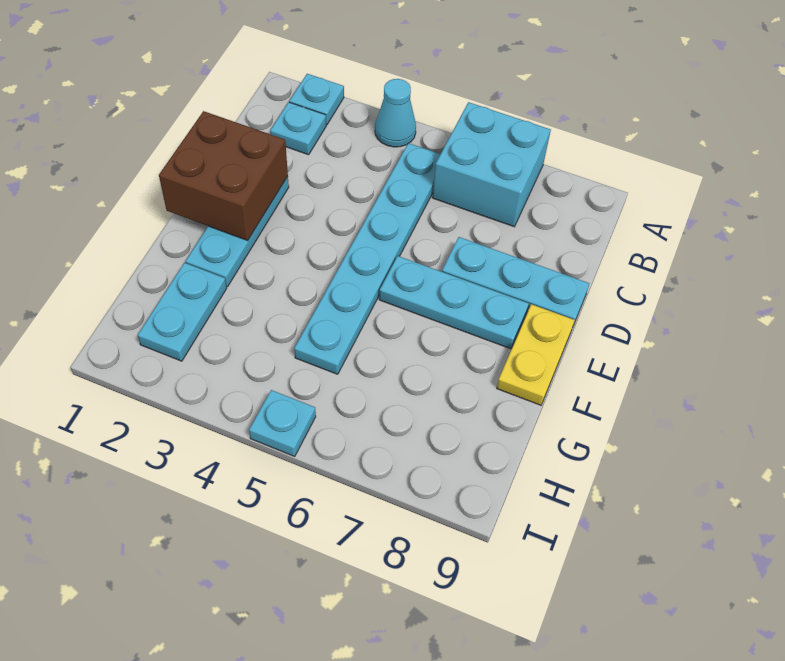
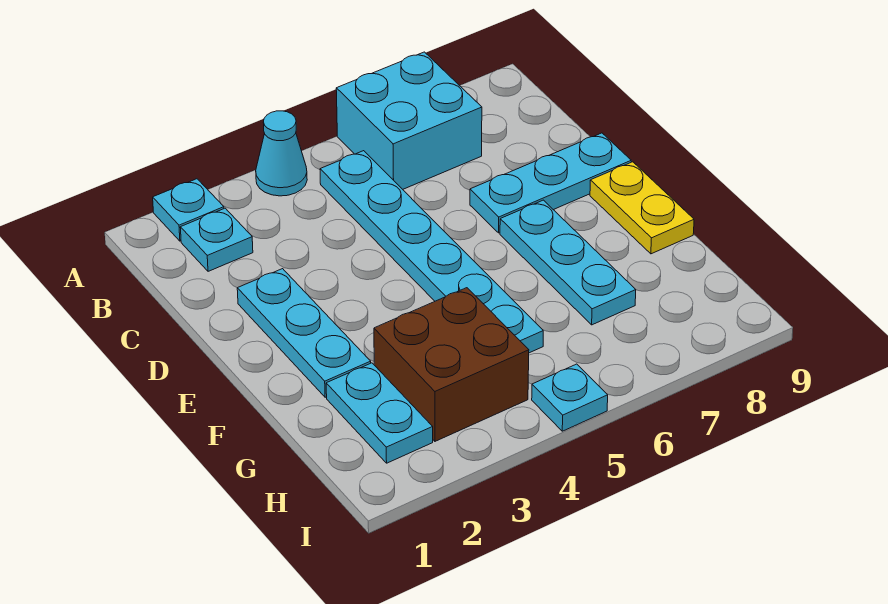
brown brick D1:E2 level 2 -> brown brick G3:H4 level 1
cyan plate E6:E8 level 1 -> cyan plate E7:G7 level 1

